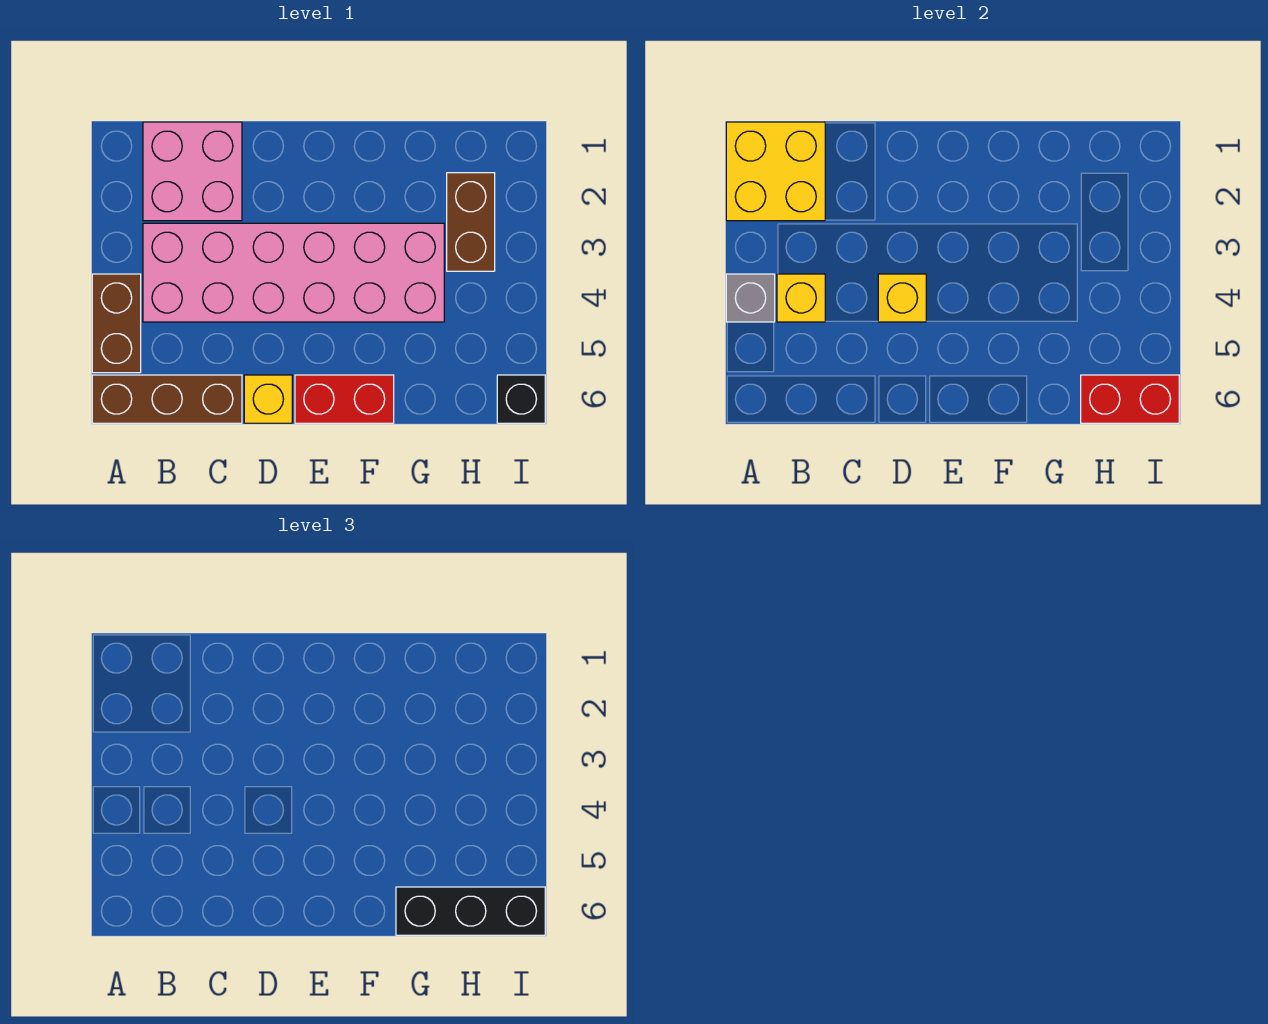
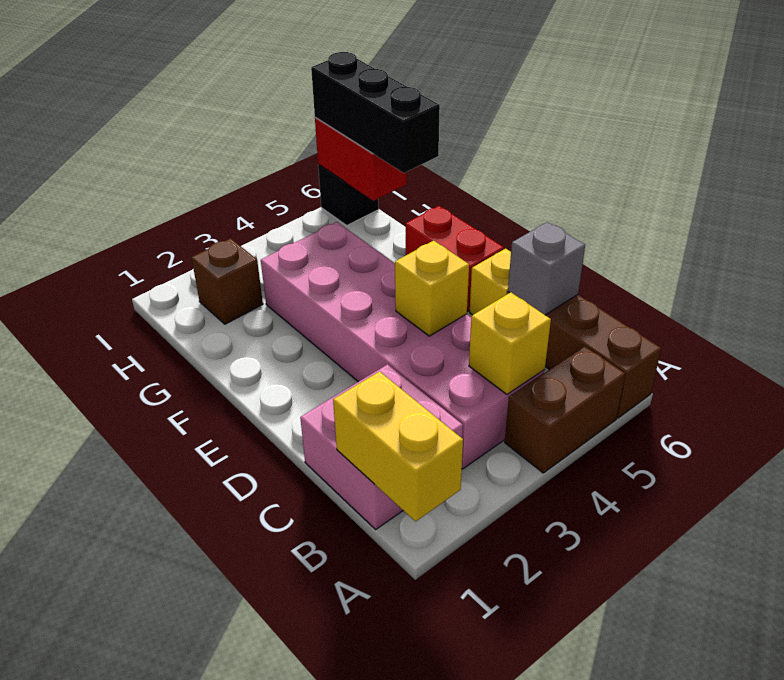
yellow brick A1:B2 level 2 -> yellow brick A1:B1 level 2
grey brick A4 level 2 -> grey brick C6 level 2
brown brick H2:H3 level 1 -> brown brick H2 level 1

